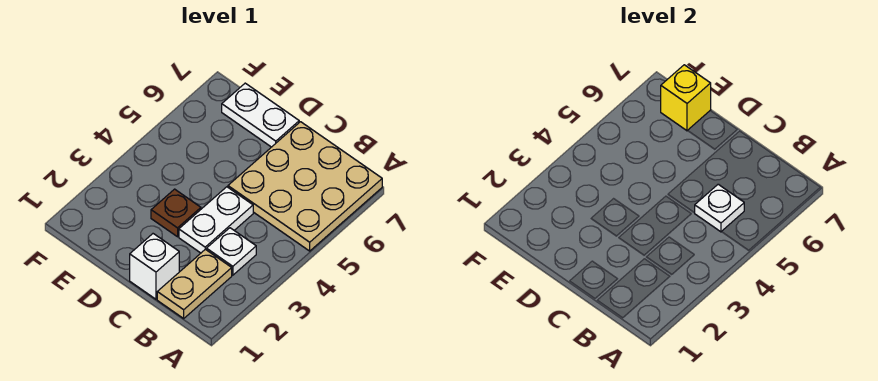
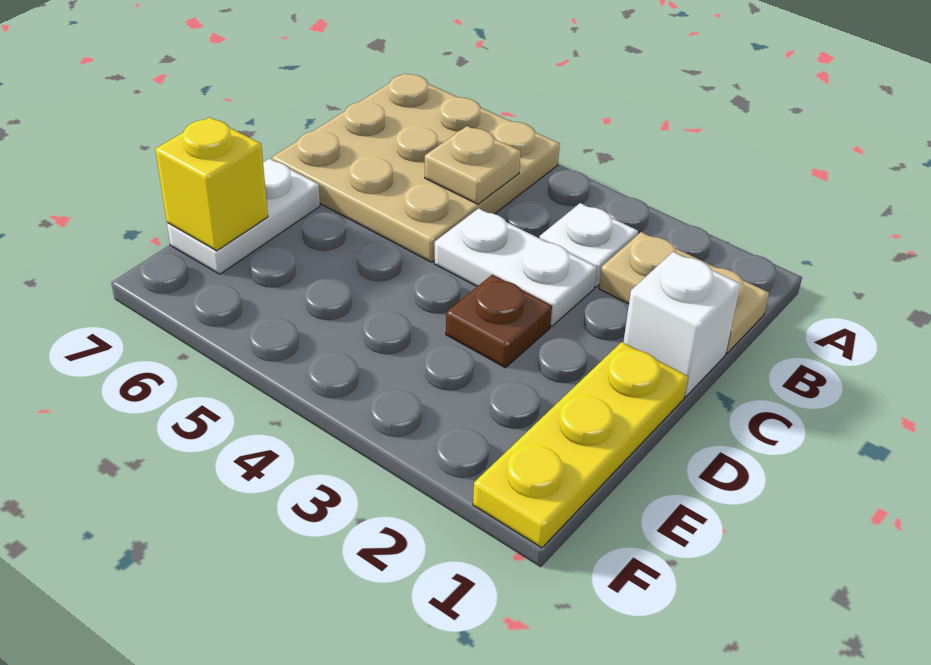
white plate B5 level 2 -> tan plate B5 level 2
none -> yellow plate D1:F1 level 1

